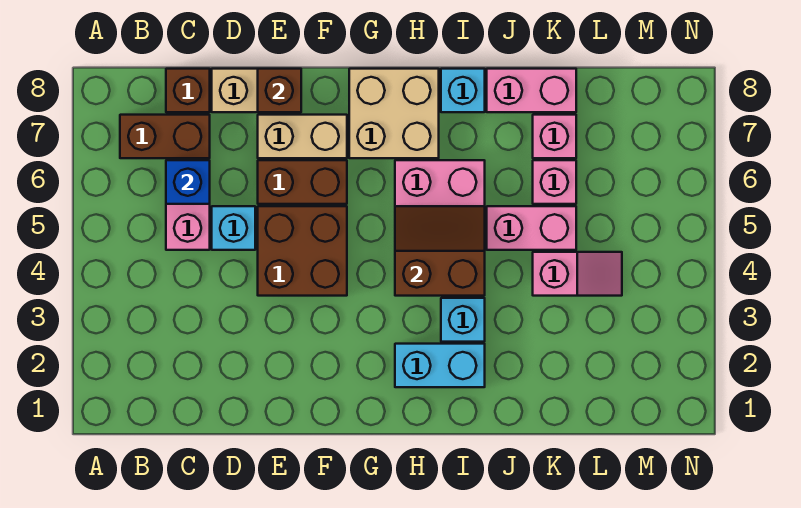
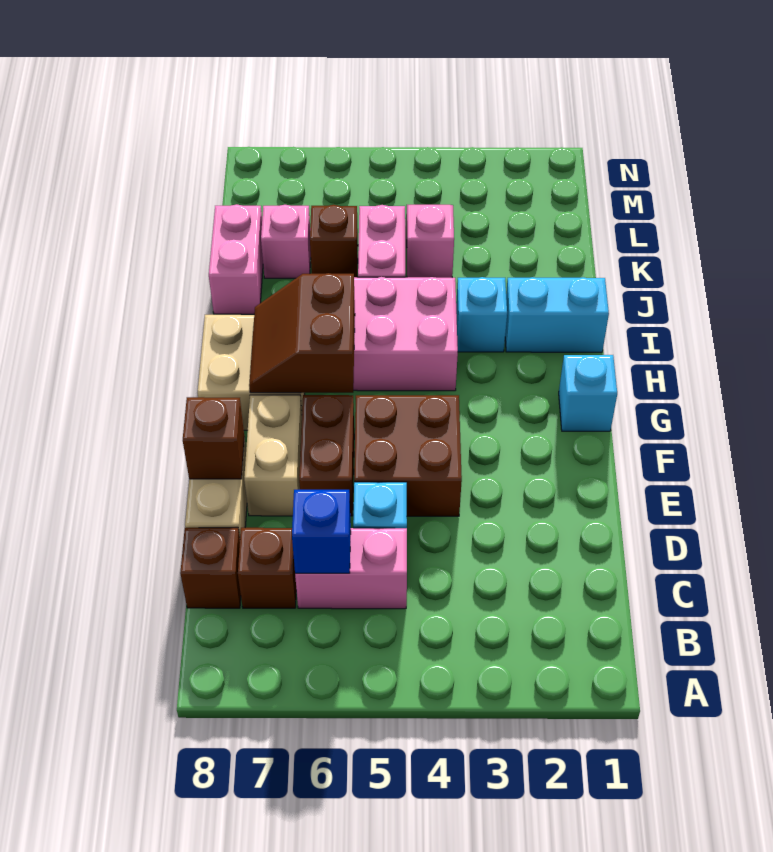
brown brick B7:C7 level 1 -> brown brick C7 level 1
cyan brick H2:I2 level 1 -> cyan brick I1:I2 level 1
brown slope H4:I5 level 2 top 4 -> brown slope G6:H7 level 2 top 6
cyan brick I8 level 1 -> cyan brick G1 level 1
pink brick K6 level 1 -> brown brick K6 level 1

